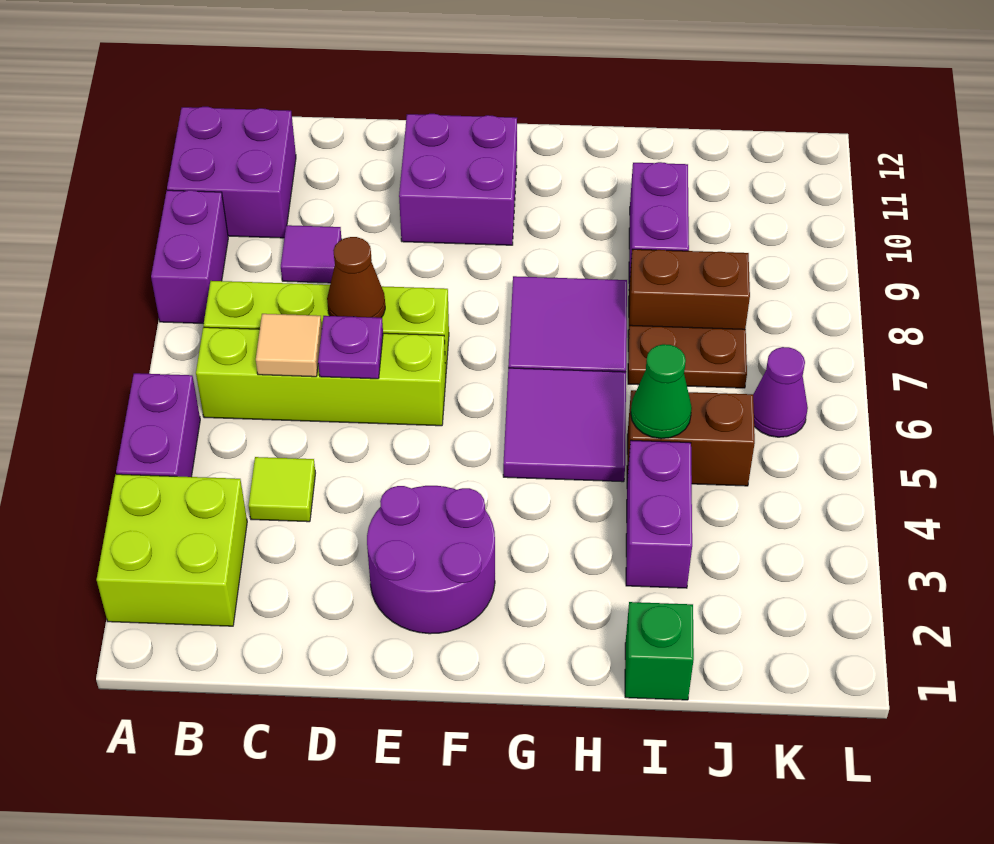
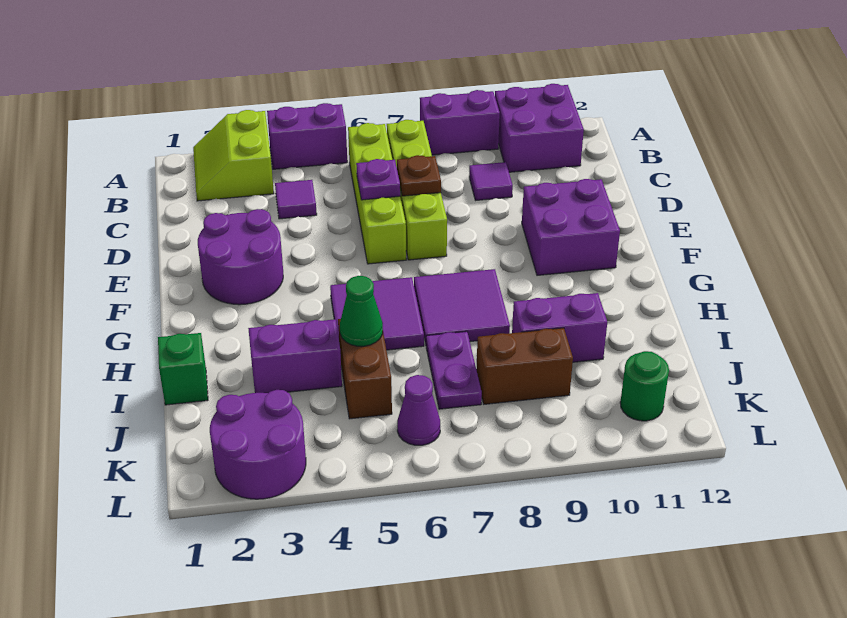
lime brick A2:B3 level 1 -> lime slope A2:B3 level 1 top 3
lime tile C4 level 1 -> purple tile C4 level 1
tan tile C6 level 2 -> none
brown cone D7 level 2 -> brown plate D7 level 2
brown plate I7:J7 level 1 -> purple plate I7:J7 level 1
brown brick I8:J8 level 1 -> brown brick J8:J9 level 1
none -> purple round brick K2:L3 level 1
none -> green round brick K11 level 1

